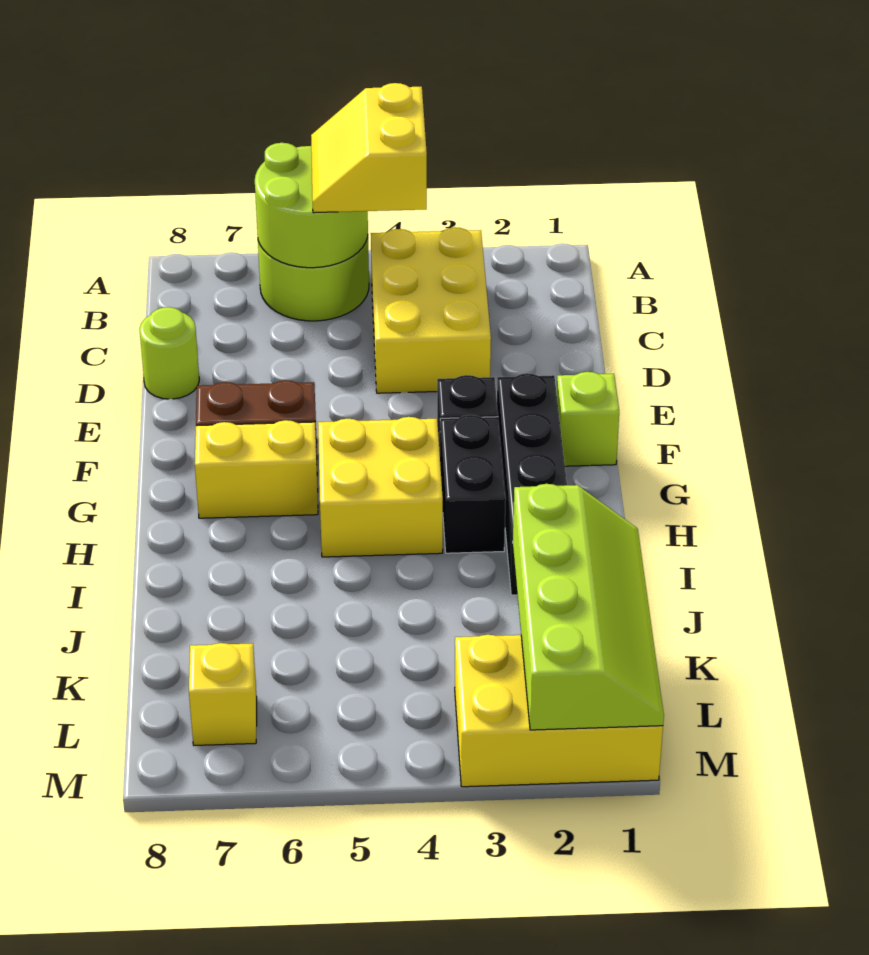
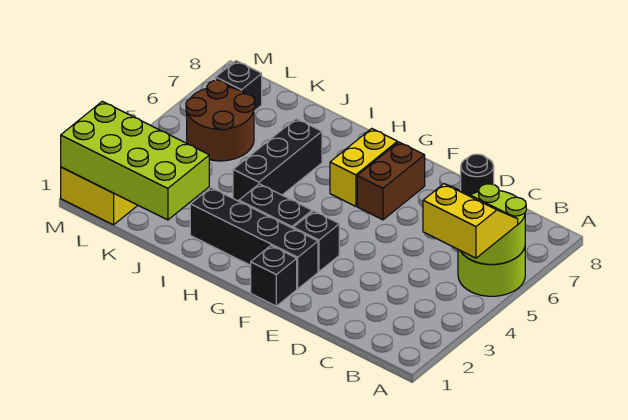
yellow brick B3:D4 level 1 -> none
lime round brick D8 level 1 -> black round brick D8 level 1
lime brick F1 level 1 -> black brick F1 level 1
yellow brick G4:H5 level 1 -> none
none -> black brick I4:I6 level 1
lime slope J1:M2 level 2 top 2 -> lime brick J1:M2 level 2
none -> brown round brick K5:L6 level 1
yellow brick L7 level 1 -> black brick L7 level 1

